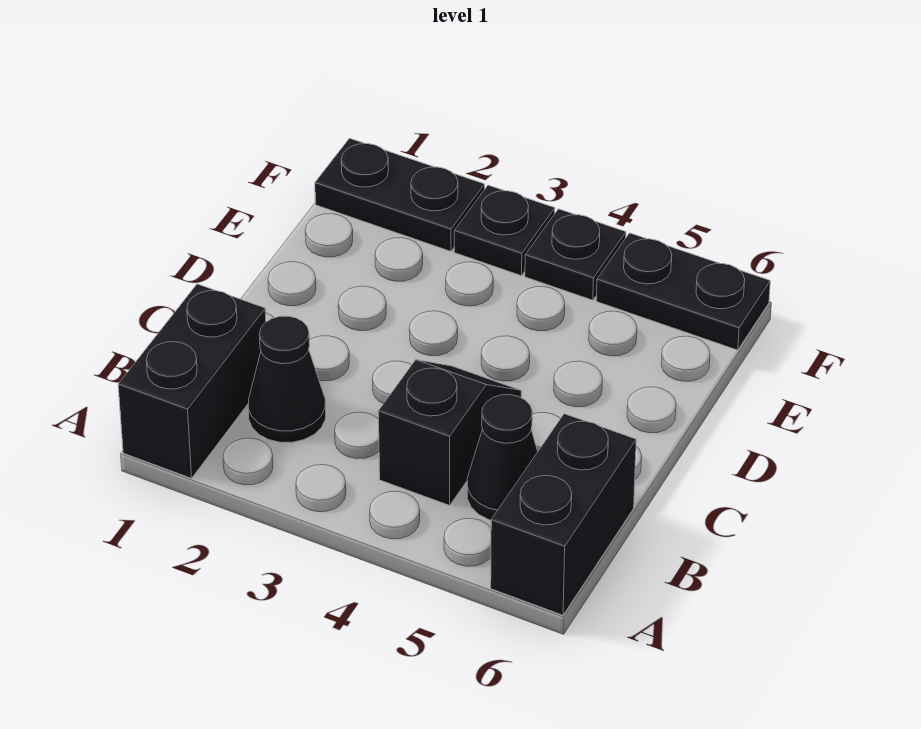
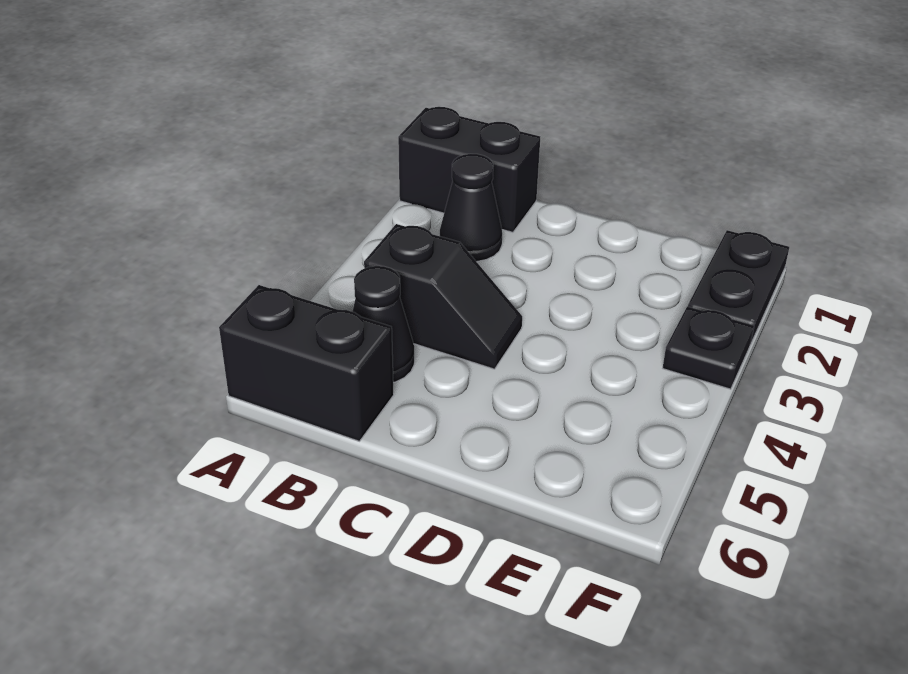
black plate F4 level 1 -> none
black plate F5:F6 level 1 -> none

